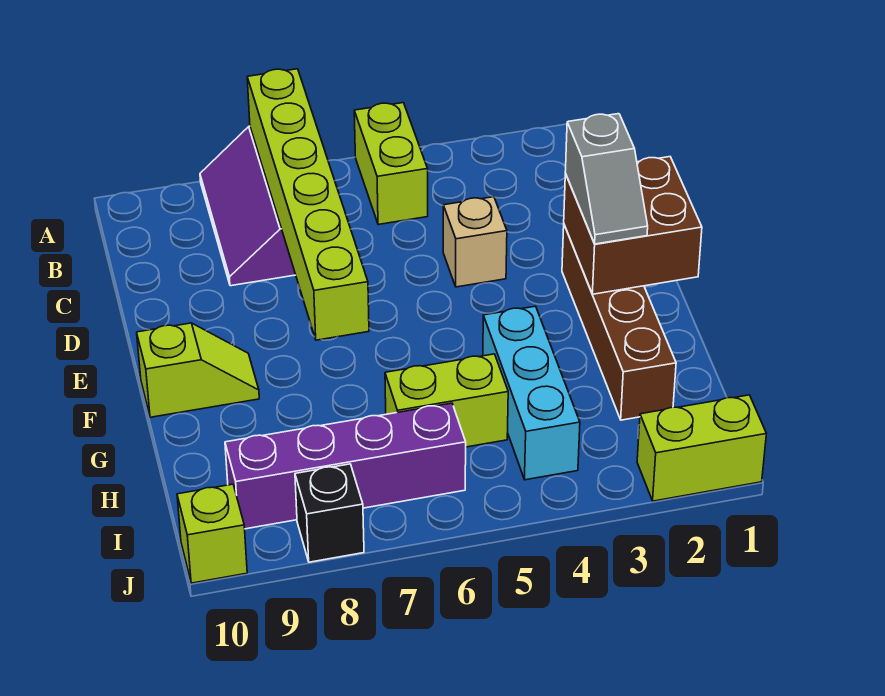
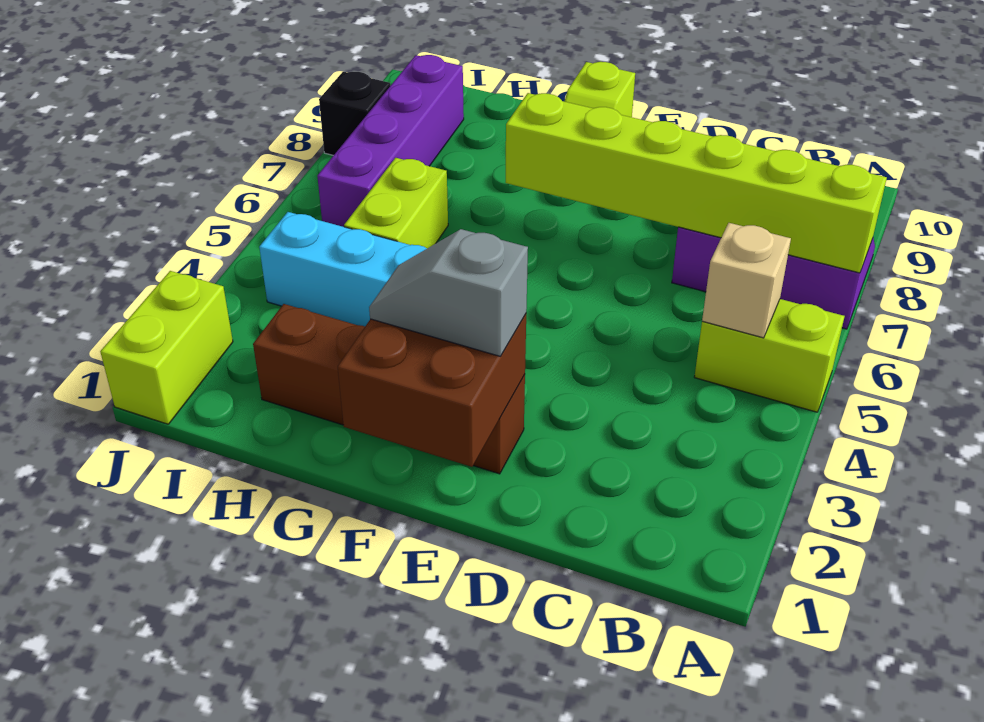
tan brick D4 level 1 -> tan brick B5 level 2
lime brick J10 level 1 -> none

